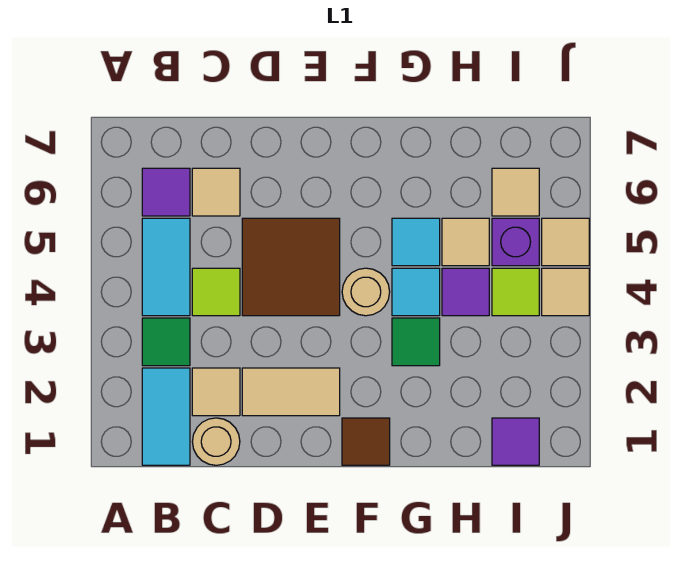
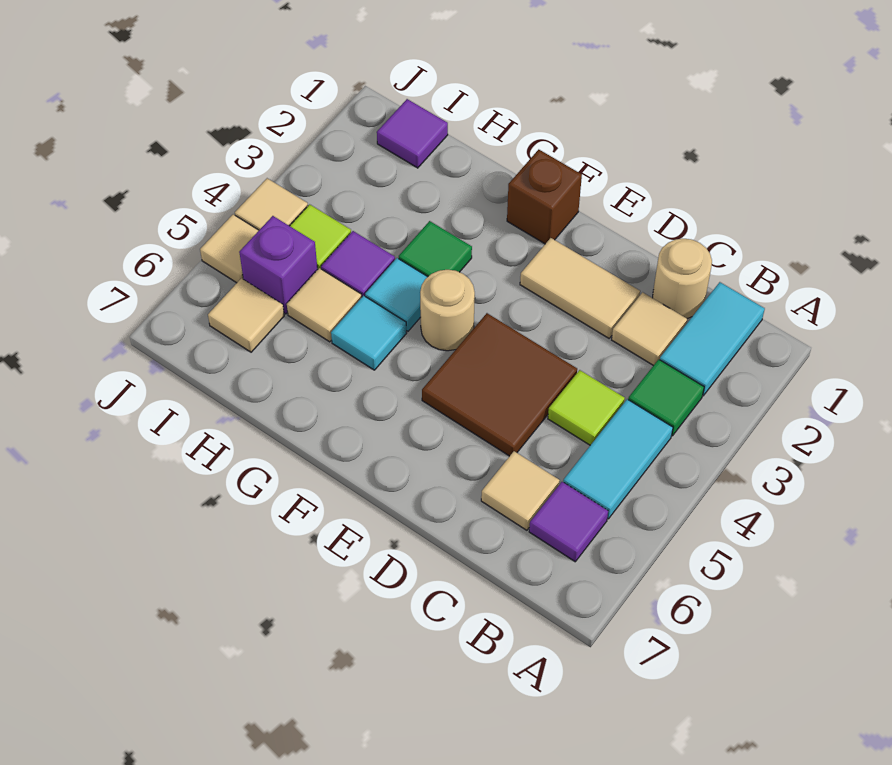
brown tile F1 level 1 -> brown brick F1 level 1

